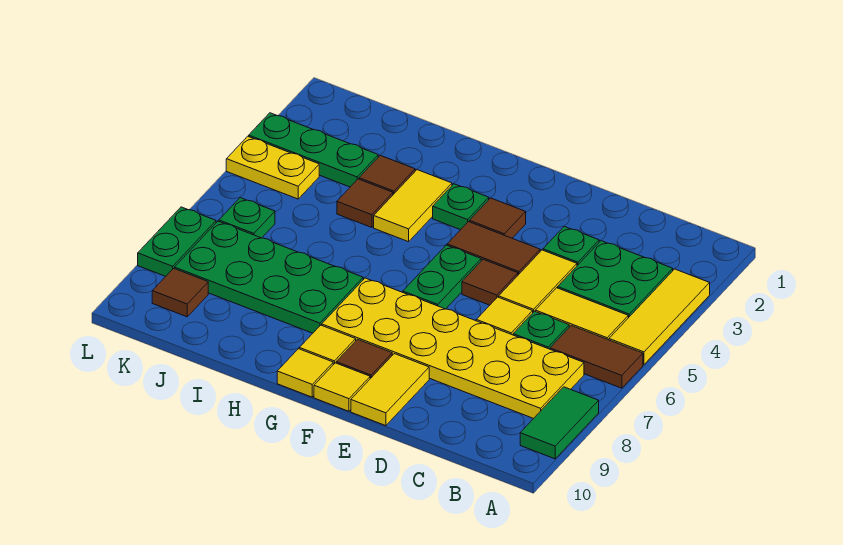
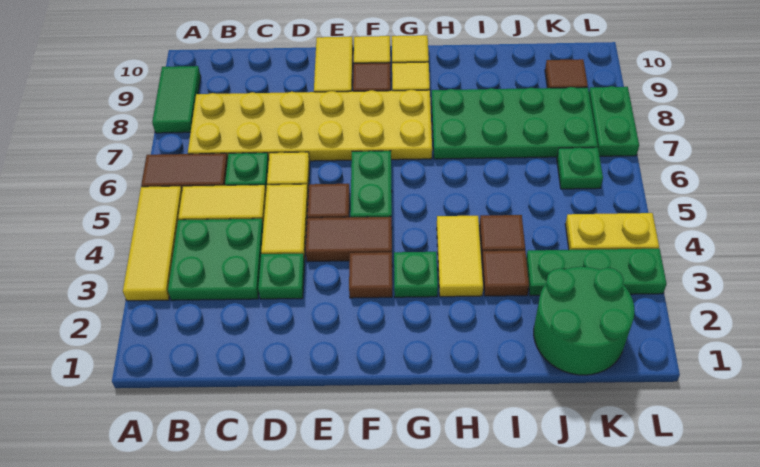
none -> green round brick J1:K2 level 1

